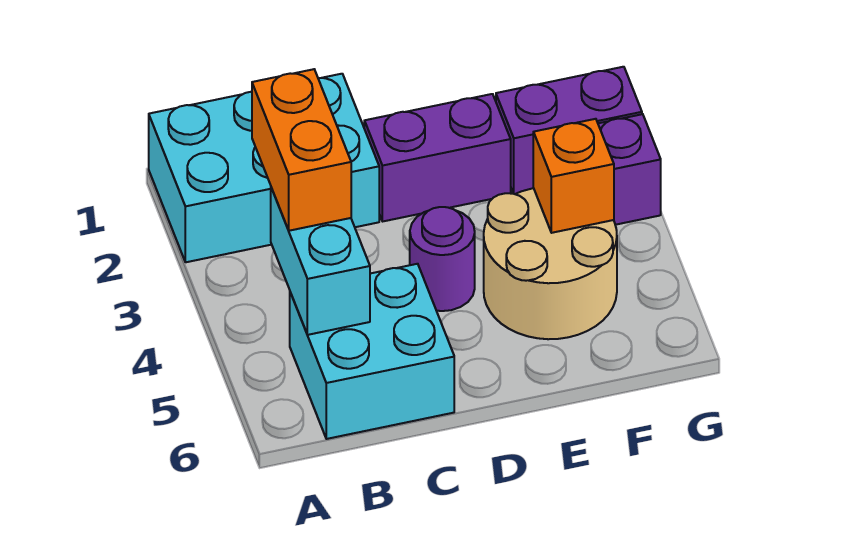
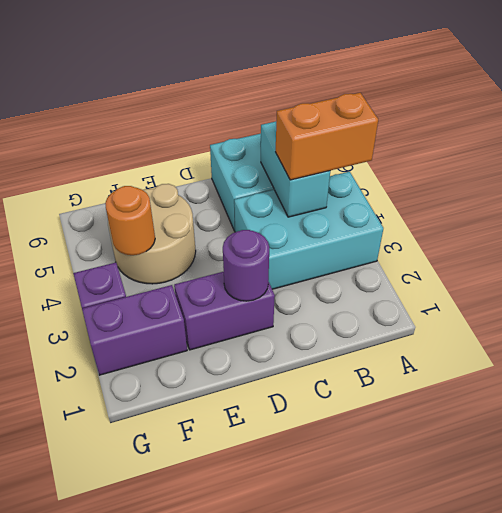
cyan brick A1:C2 level 1 -> cyan brick A3:C4 level 1
orange brick B3:B4 level 3 -> orange brick A4:B4 level 3
purple round brick D4 level 1 -> purple round brick D2 level 2
orange brick F4 level 2 -> orange round brick F4 level 2

